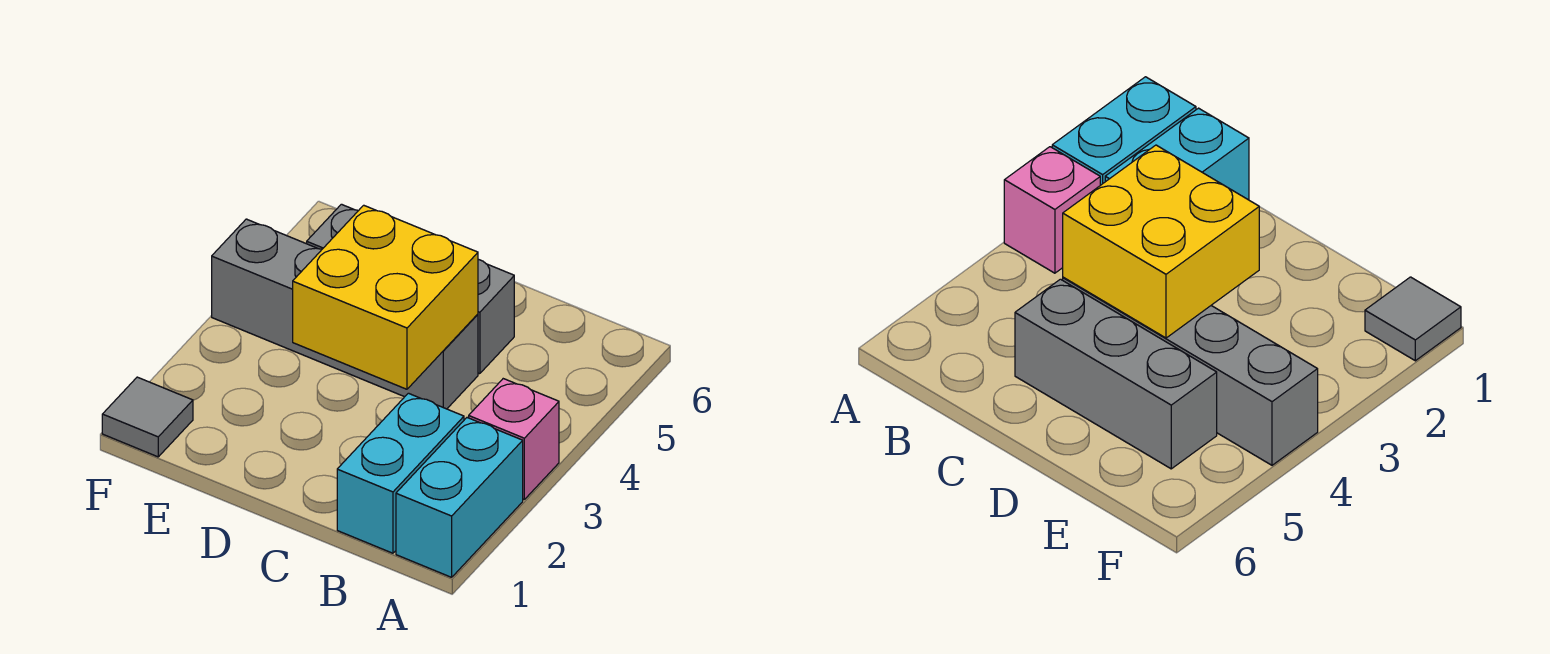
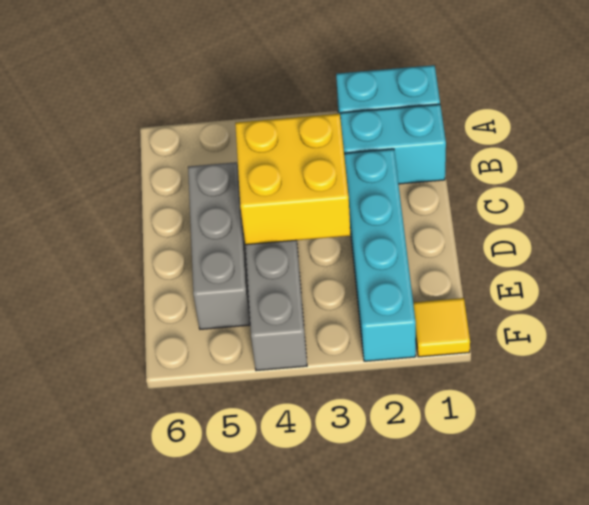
pink brick A3 level 1 -> none
none -> cyan brick C2:F2 level 1
grey tile F1 level 1 -> yellow tile F1 level 1

